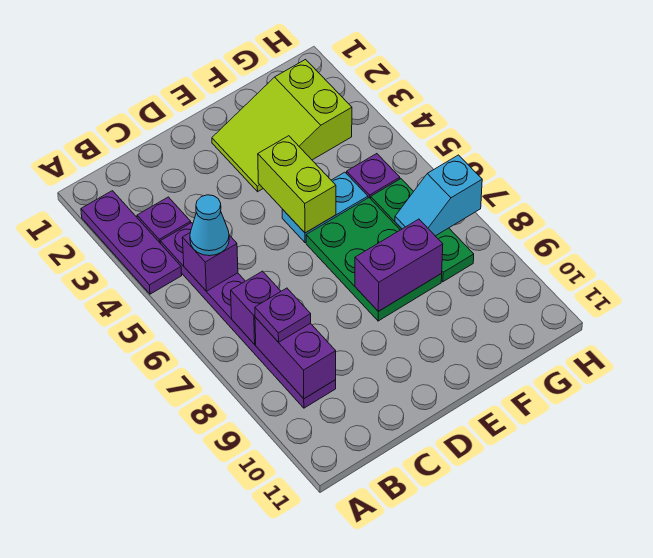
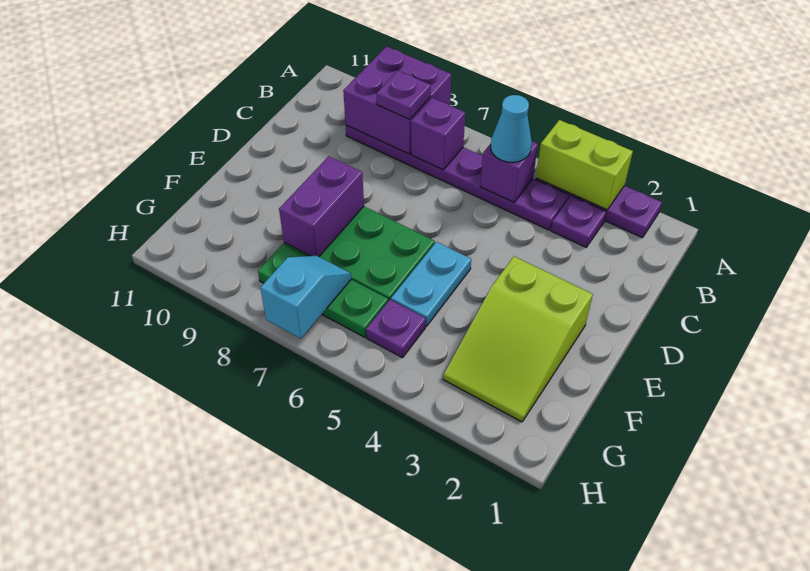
purple brick B8:B9 level 2 -> purple brick A8:B9 level 2
lime slope E2:G3 level 1 top G -> lime slope E2:G3 level 1 top E
lime brick E4:E5 level 2 -> lime brick A3:A4 level 2

